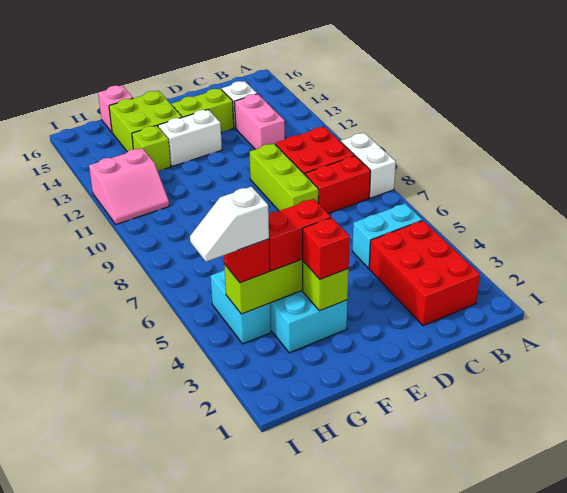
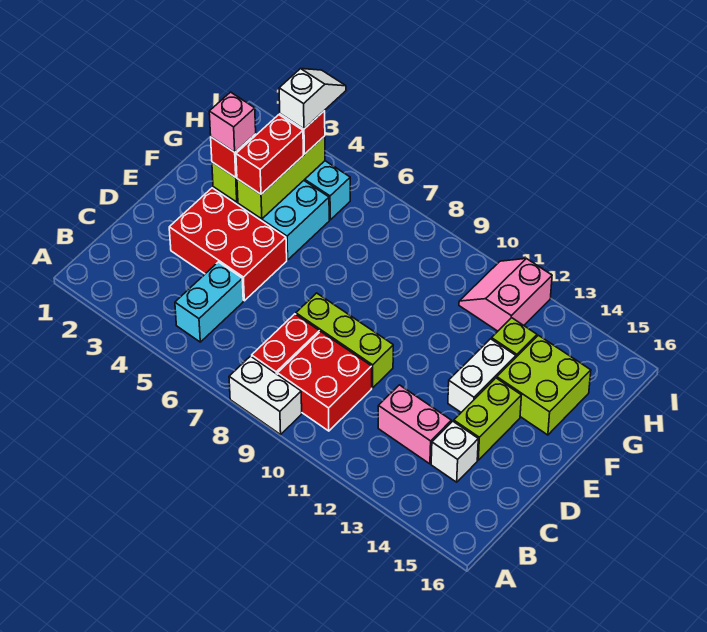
red brick B2:C4 level 1 -> red brick D3:E5 level 1
pink brick G16 level 1 -> pink brick F3 level 4

